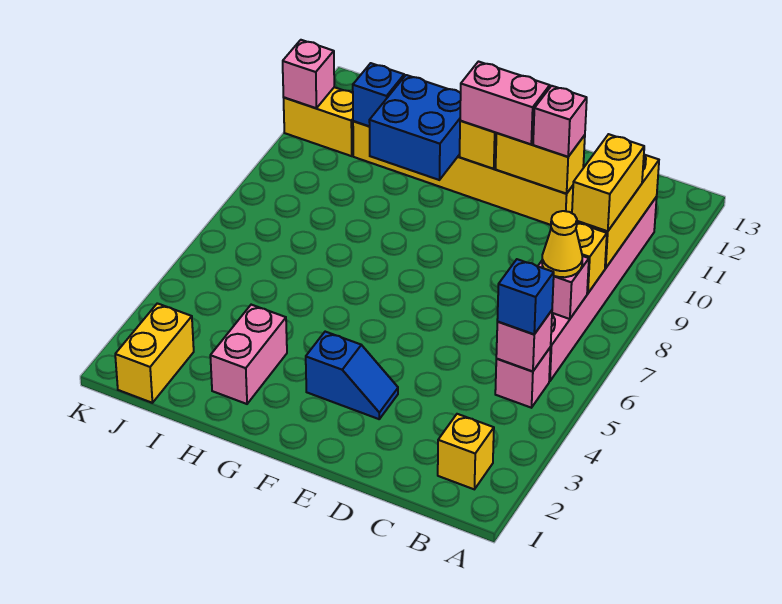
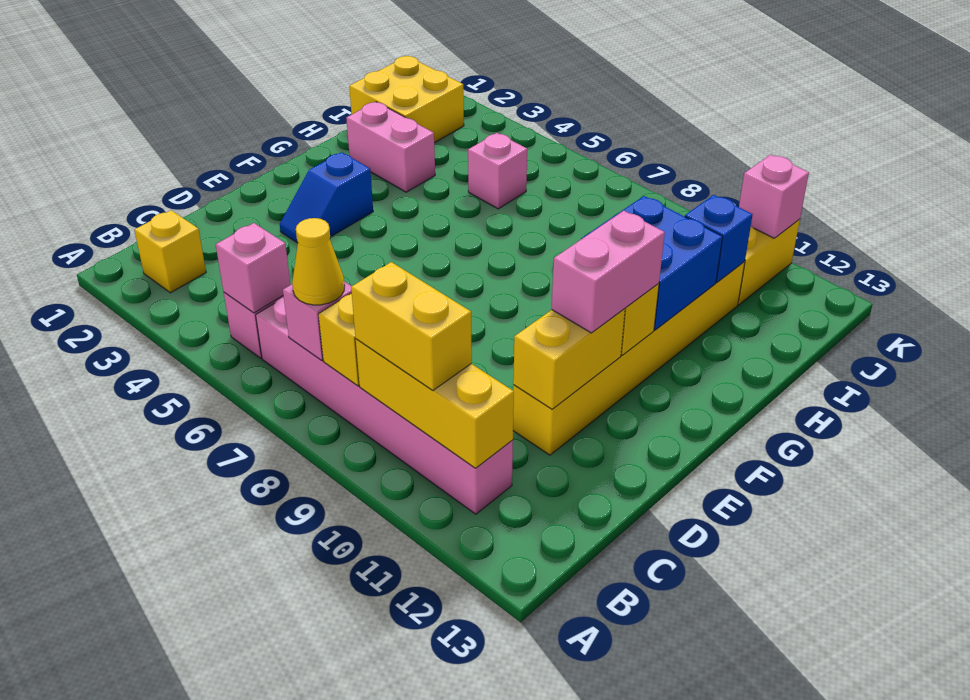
blue brick B5 level 3 -> none
pink brick D11 level 3 -> pink brick I5 level 1
yellow brick J1:J2 level 1 -> yellow brick I1:J2 level 1

